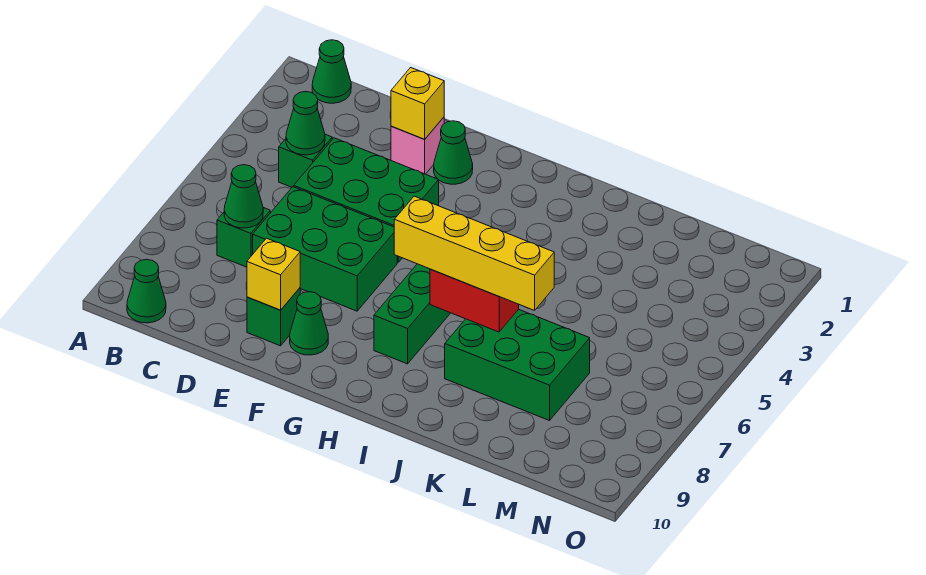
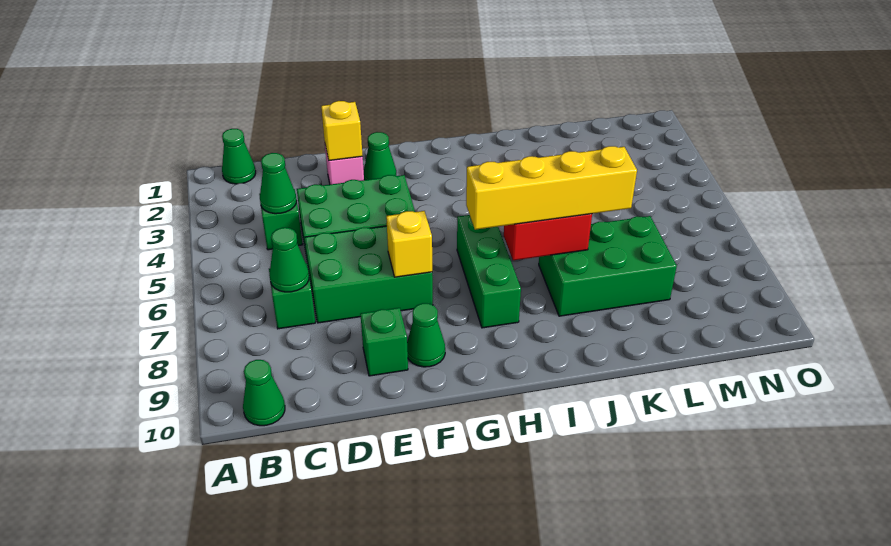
yellow brick E9 level 2 -> yellow brick F7 level 2

